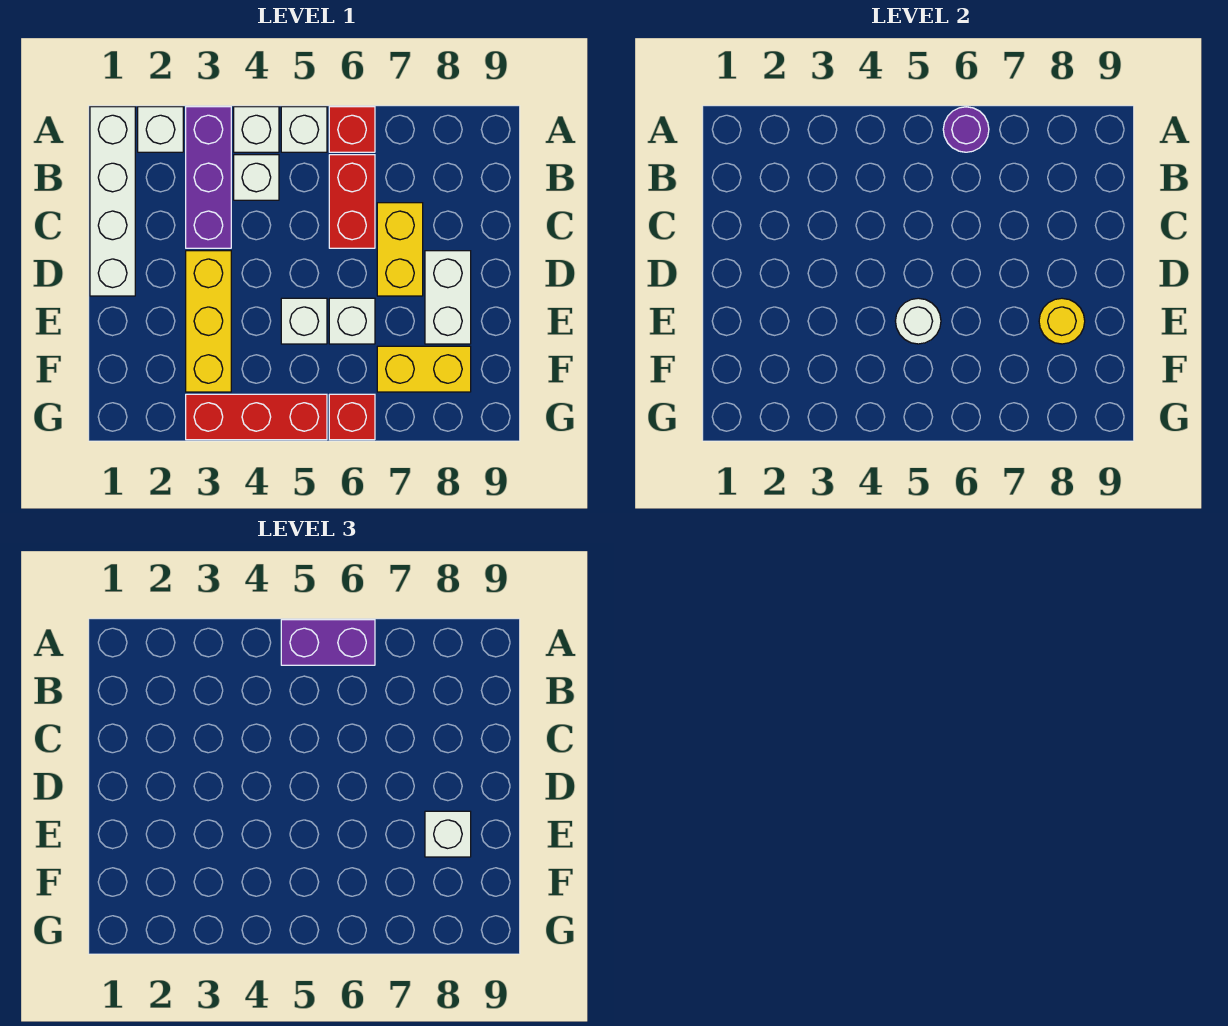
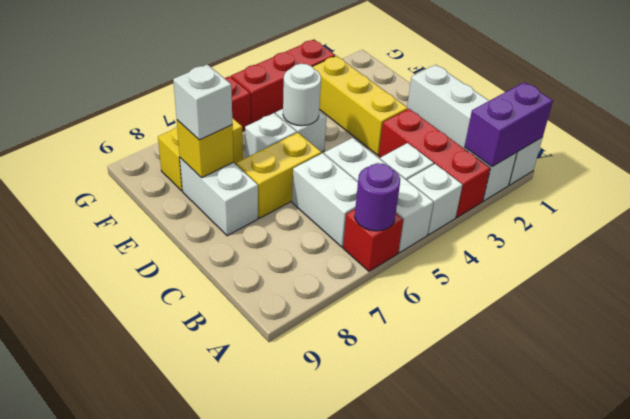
purple brick A3:C3 level 1 -> red brick A3:C3 level 1
white brick A5 level 1 -> white brick A5:C5 level 1
purple brick A5:A6 level 3 -> purple brick A1:A2 level 2
red brick B6:C6 level 1 -> white brick B6:C6 level 1
yellow brick C7:D7 level 1 -> yellow brick D6:D7 level 1
yellow round brick E8 level 2 -> yellow brick E8 level 2

